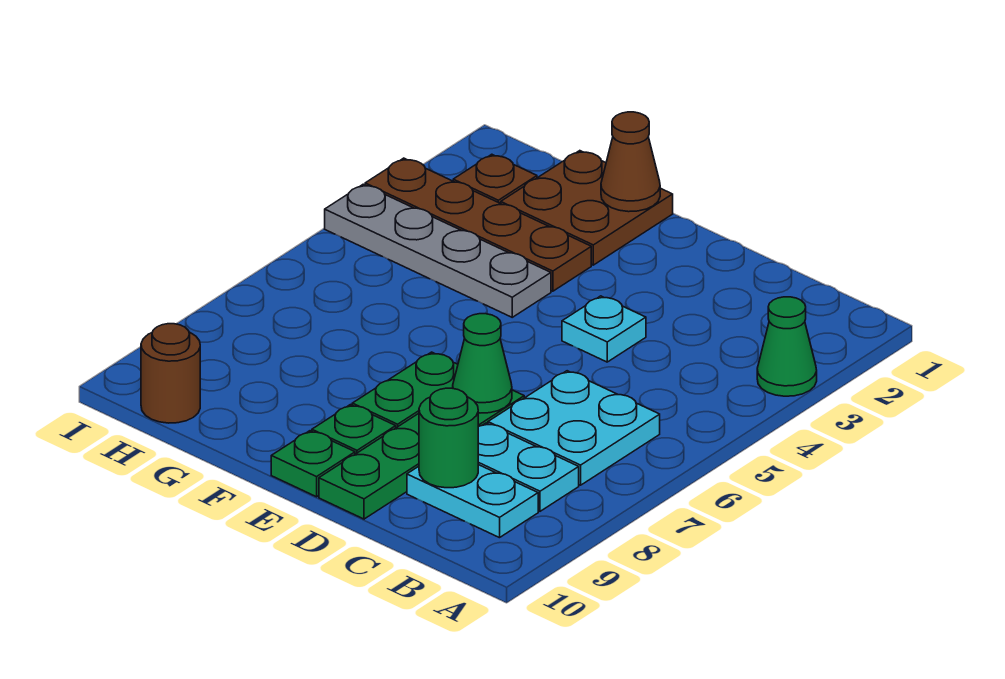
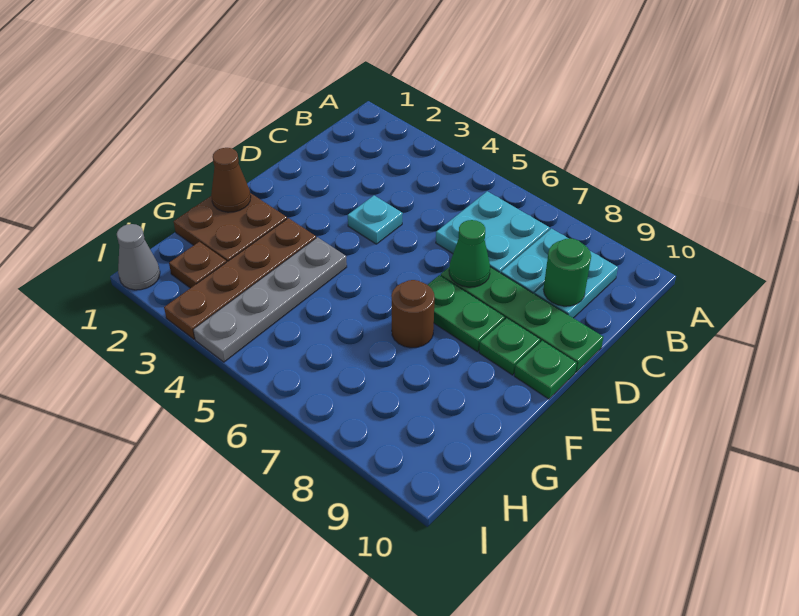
green cone A3 level 1 -> none
brown round brick H10 level 1 -> brown round brick F7 level 1
none -> grey cone I1 level 1

